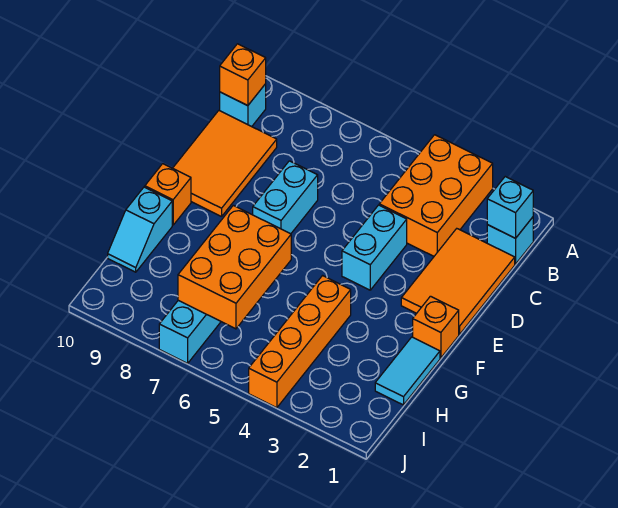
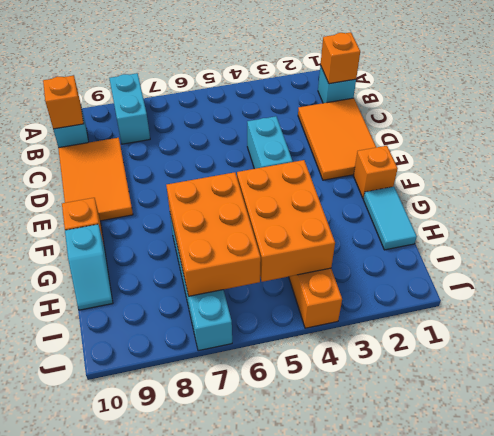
orange brick A3:C4 level 1 -> orange brick G4:I5 level 2
cyan brick B1 level 2 -> orange brick B1 level 2
cyan brick D7:E7 level 1 -> cyan brick A8:B8 level 1

